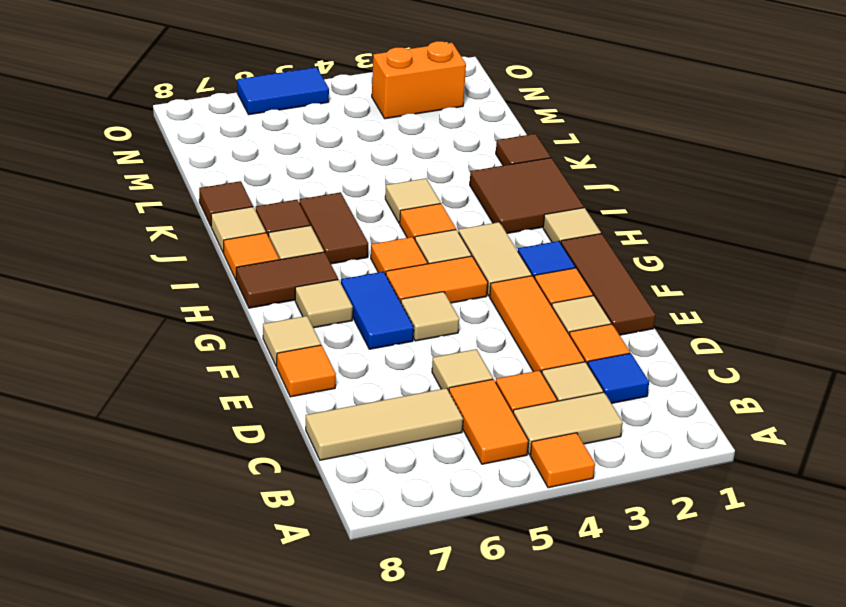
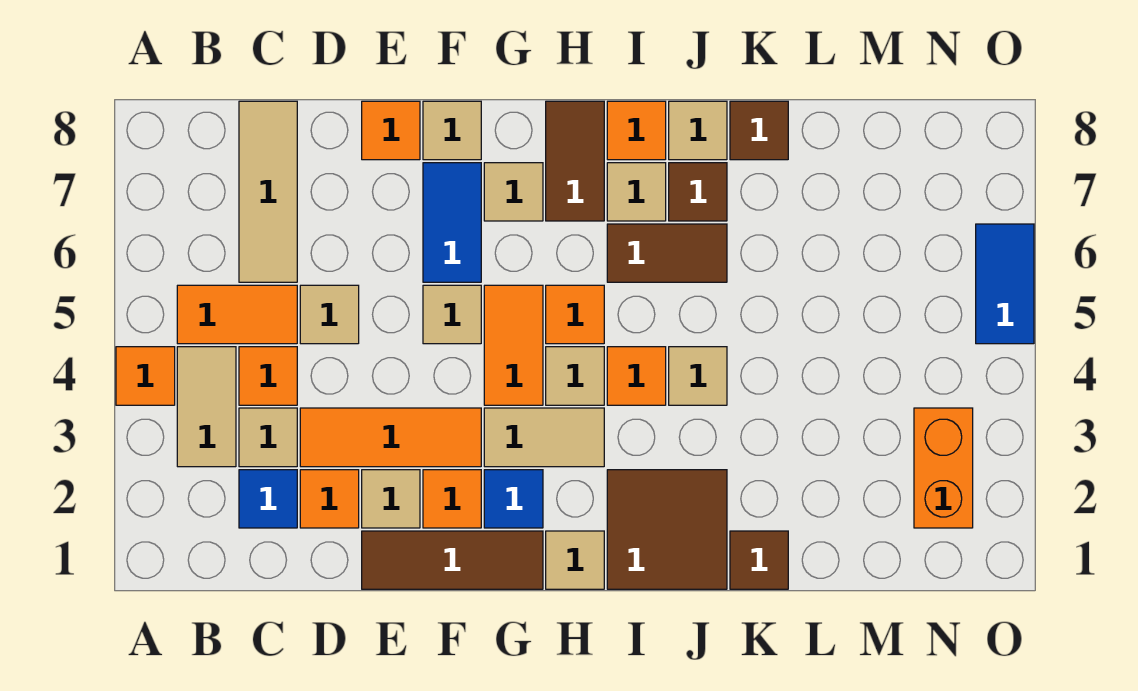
blue tile F6:G6 level 1 -> blue tile F6:F7 level 1

